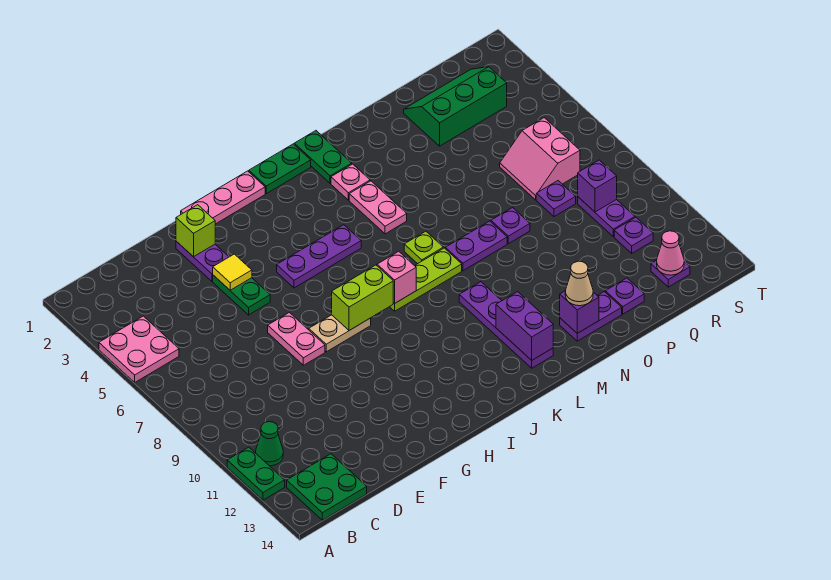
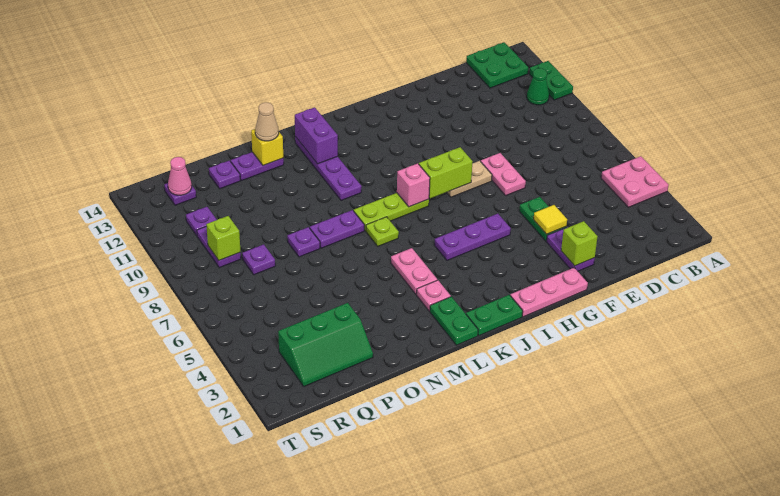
purple brick N13 level 2 -> yellow brick N13 level 2
pink slope Q6:R7 level 1 top R -> none
purple brick R9 level 2 -> lime brick R9 level 2

